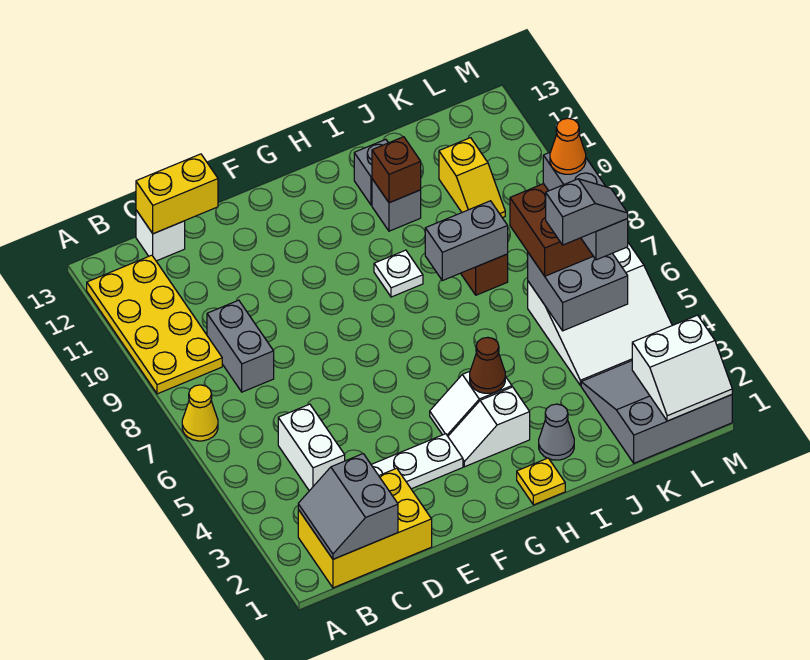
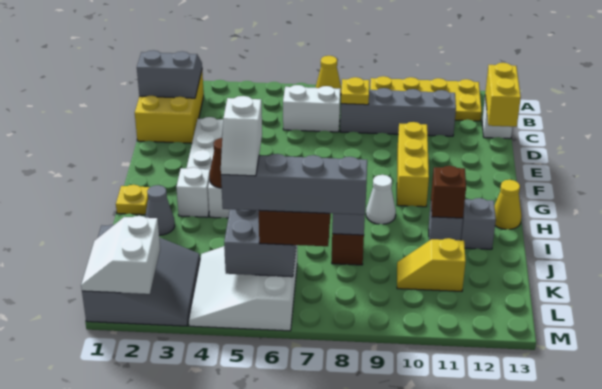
white brick C4:C5 level 1 -> white brick C6:C7 level 1
grey brick C8:C9 level 1 -> grey brick C8:C11 level 1
none -> yellow plate C8 level 2
none -> yellow brick E10:G10 level 1
white plate H9 level 1 -> white cone H9 level 1
none -> yellow cone H13 level 1
grey slope K5:L5 level 5 top K -> white slope K5:L5 level 5 top K
grey brick L5:L7 level 4 -> grey brick L5:L8 level 4
orange cone L7 level 5 -> none

